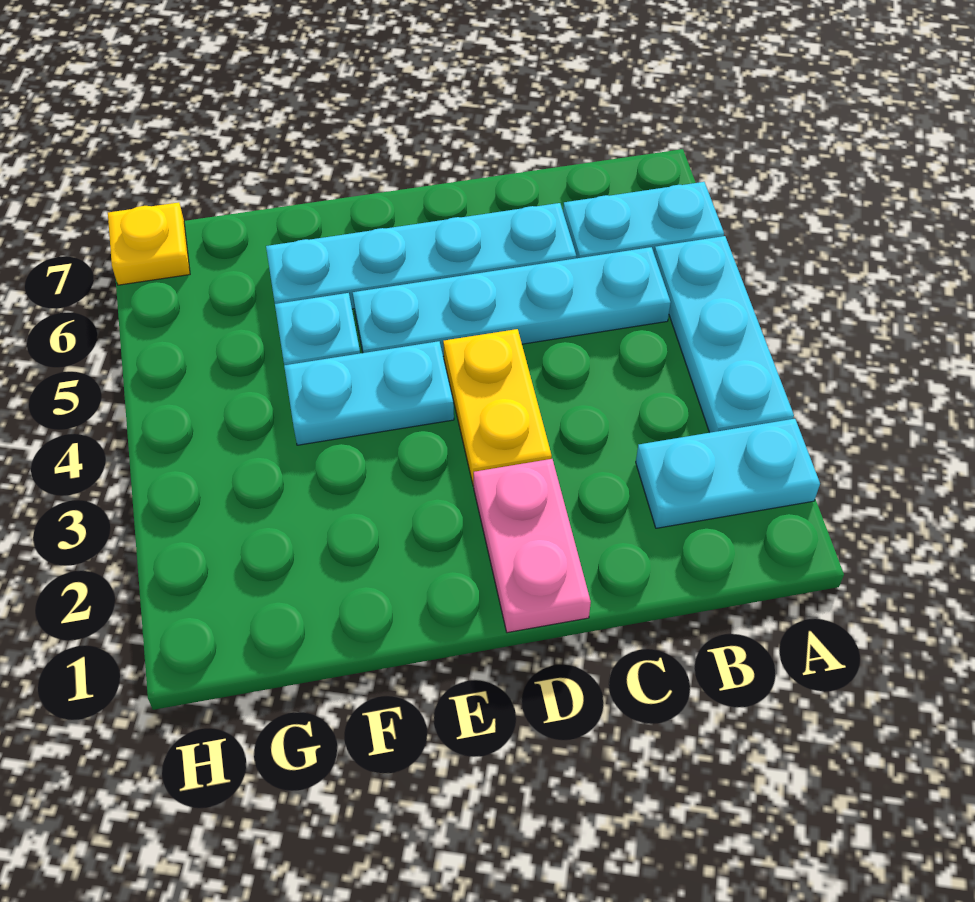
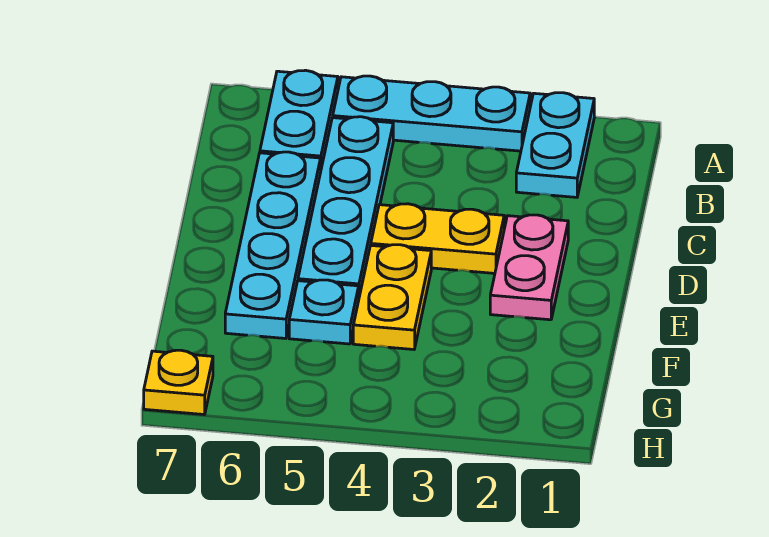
pink plate D1:D2 level 1 -> pink plate D2:E2 level 1
cyan plate E4:F4 level 1 -> yellow plate E4:F4 level 1

